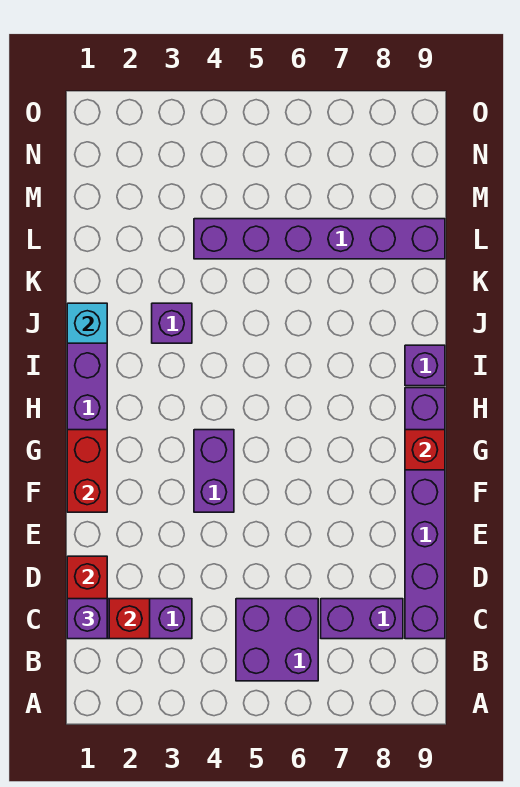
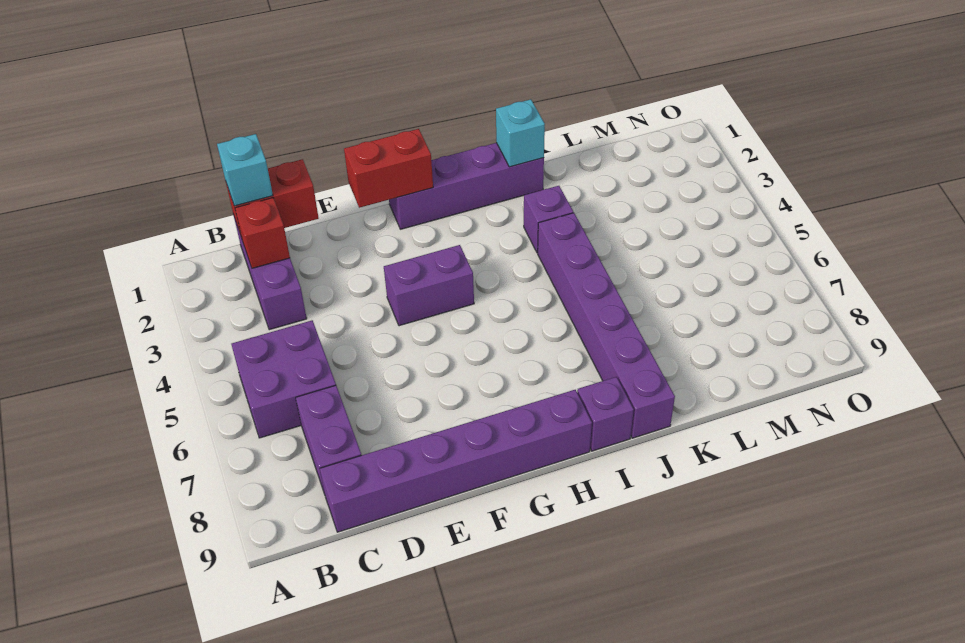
purple brick C1 level 3 -> cyan brick C1 level 3
red brick G9 level 2 -> none
purple brick L4:L9 level 1 -> purple brick J4:J9 level 1

